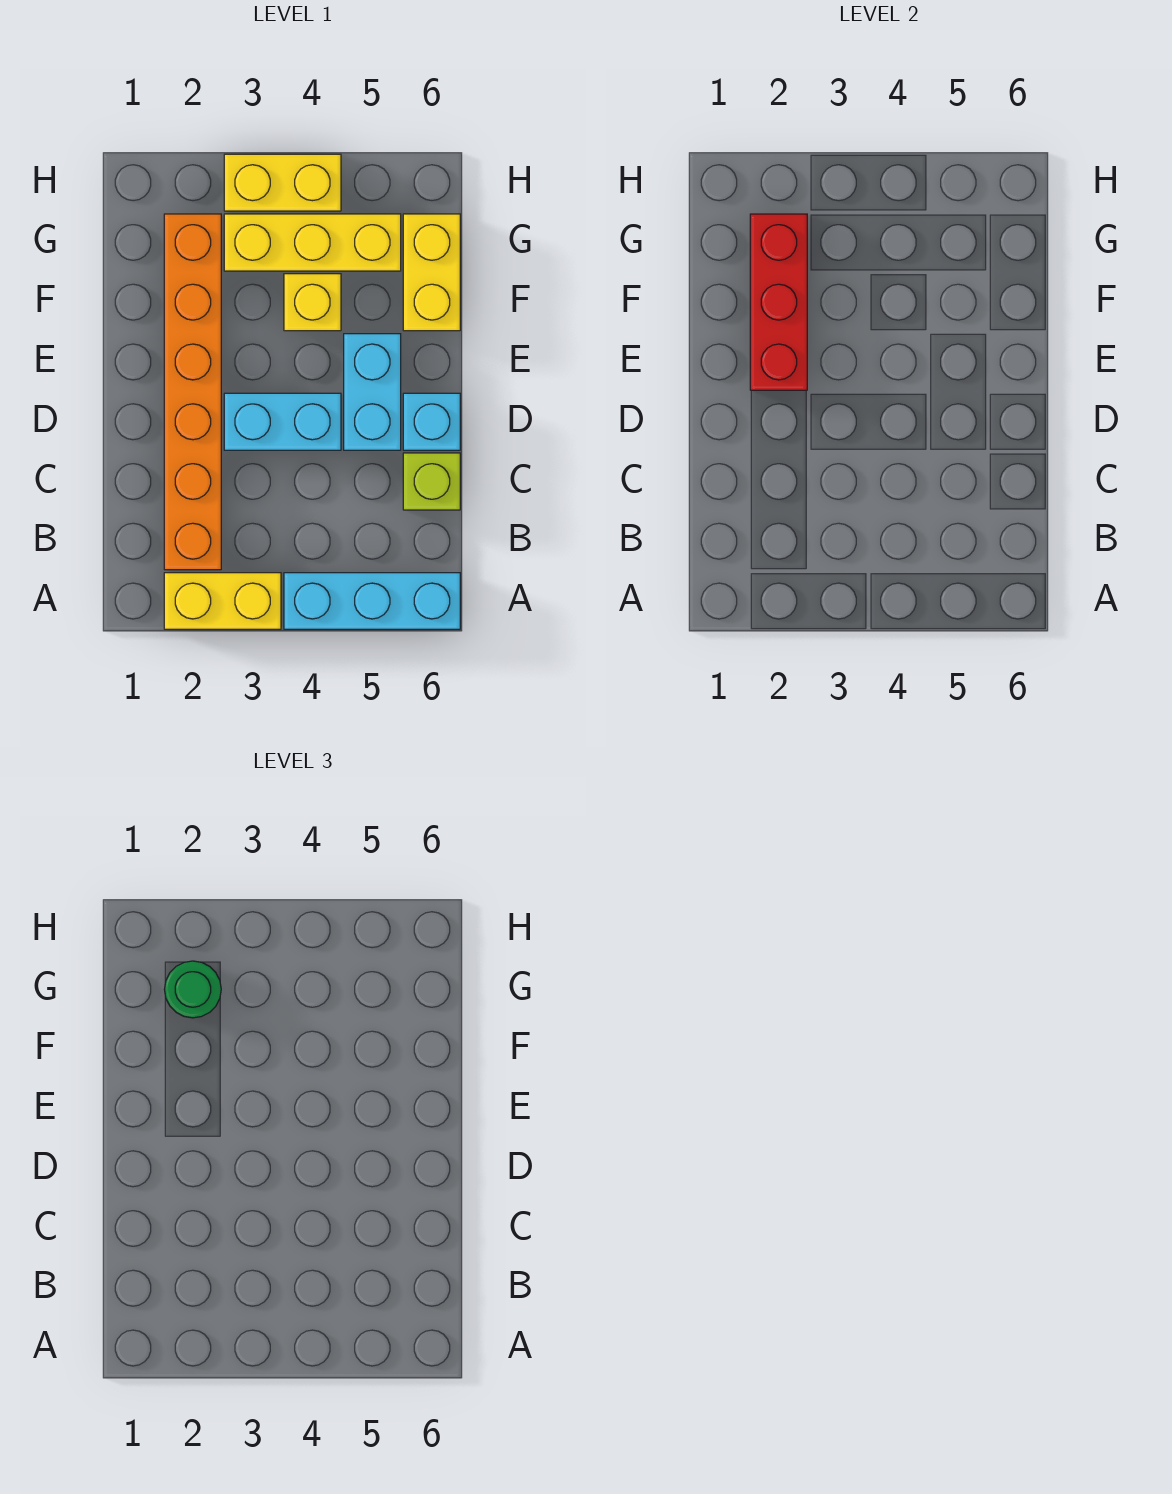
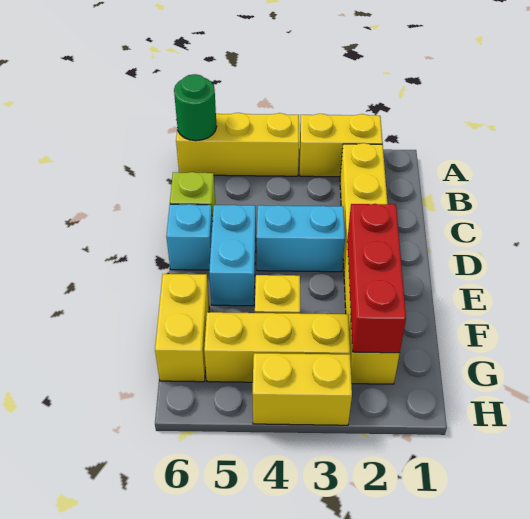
cyan brick A4:A6 level 1 -> yellow brick A4:A6 level 1
orange brick B2:G2 level 1 -> yellow brick B2:G2 level 1
green round brick G2 level 3 -> green round brick A6 level 2

